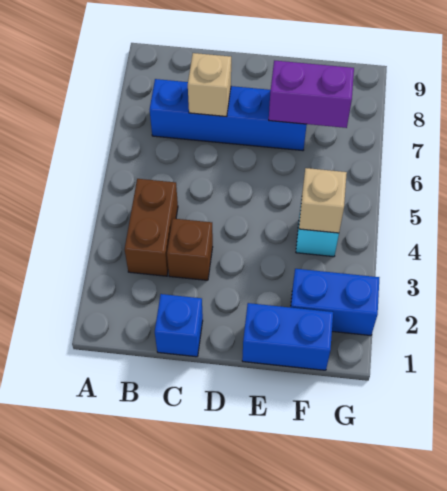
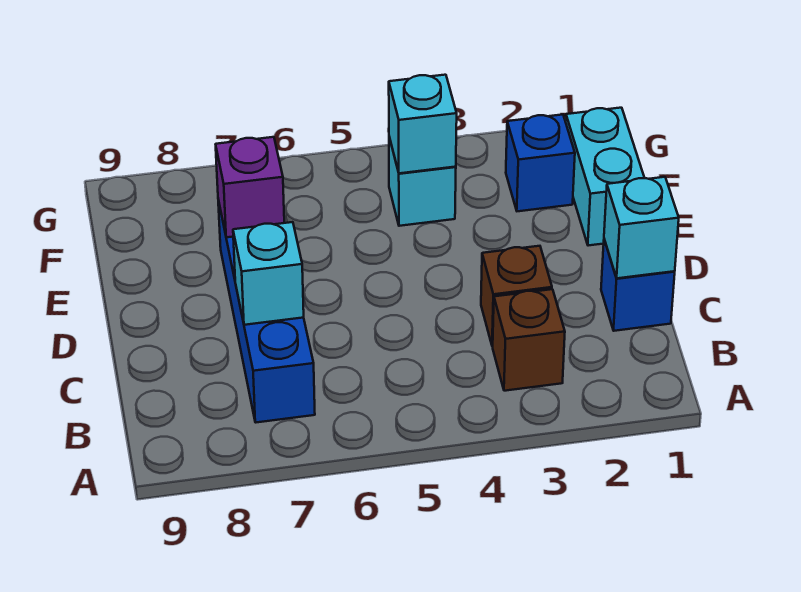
brown brick B3:B4 level 1 -> brown brick B3 level 1
none -> cyan brick C1 level 2
tan brick C7 level 2 -> cyan brick C7 level 2
blue brick E1:F1 level 1 -> cyan brick E1:F1 level 1
purple brick E7:F7 level 2 -> purple brick E7 level 2
blue brick F2:G2 level 1 -> blue brick F2 level 1
tan brick F4 level 2 -> cyan brick F4 level 2

